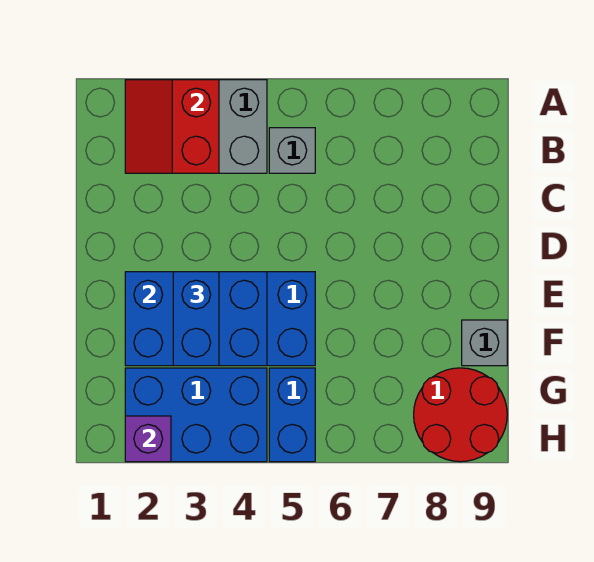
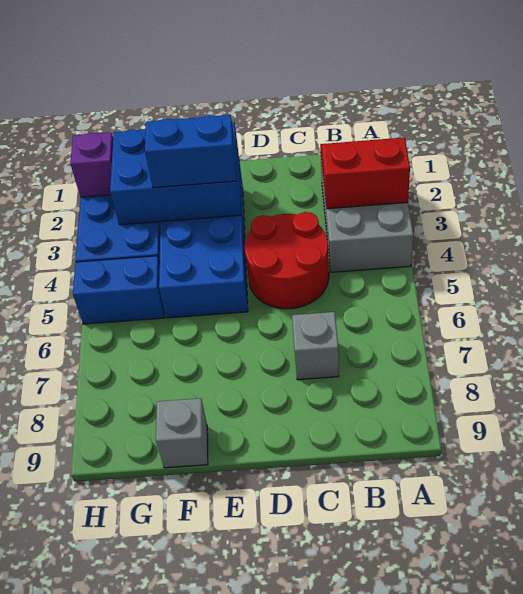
grey brick B5 level 1 -> grey brick C7 level 1
blue brick E2:F4 level 2 -> blue brick E2:G3 level 2
red round brick G8:H9 level 1 -> red round brick C4:D5 level 1

